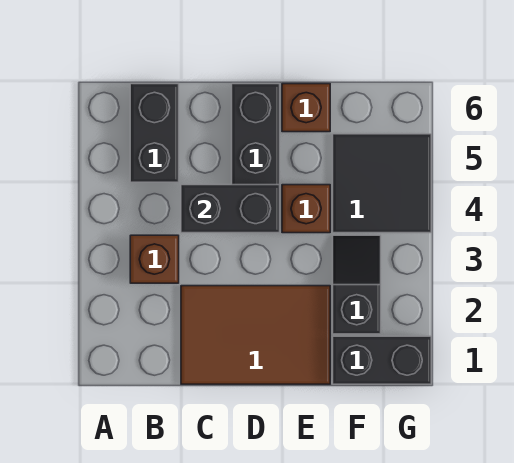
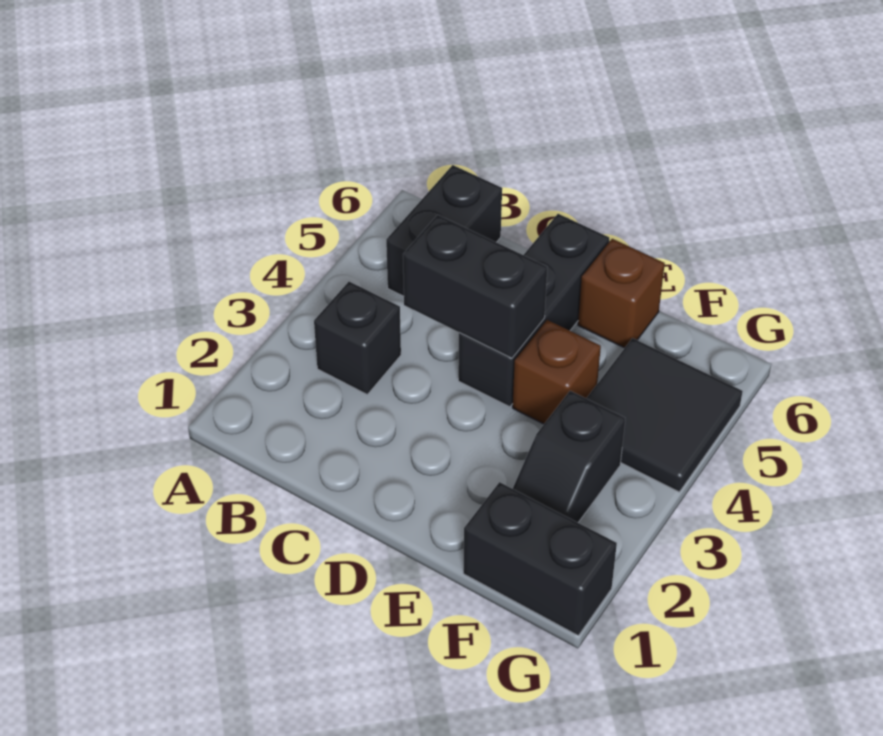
brown brick B3 level 1 -> black brick B3 level 1
brown tile C1:E2 level 1 -> none
black slope F2:F3 level 1 top 2 -> black slope F2:F3 level 1 top 3

